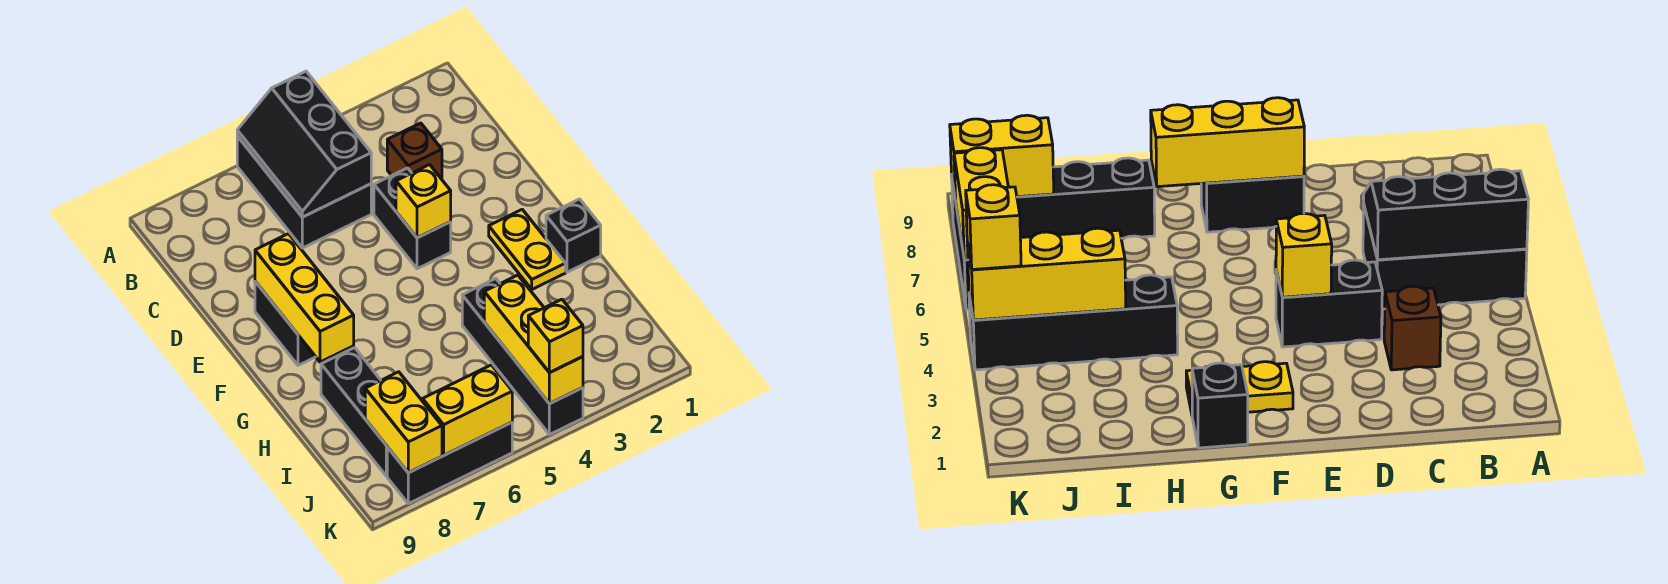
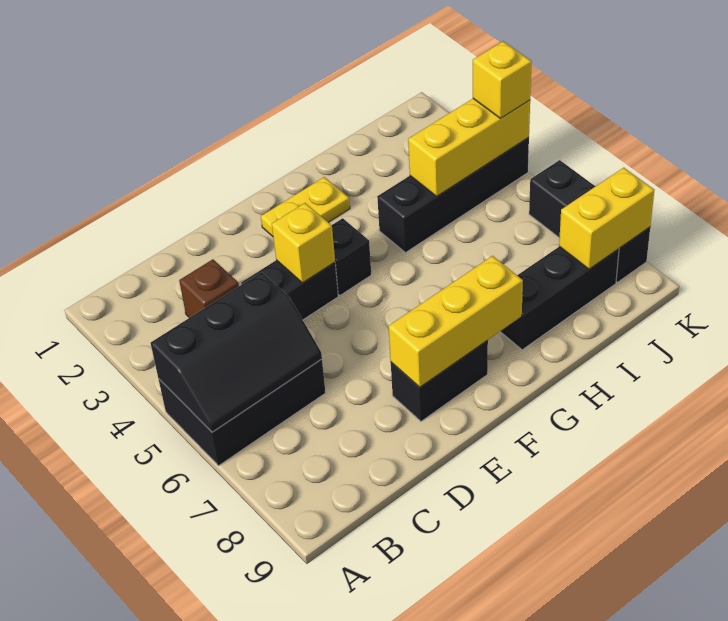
black brick G1 level 1 -> black brick F4 level 1
yellow brick K6:K7 level 2 -> none

